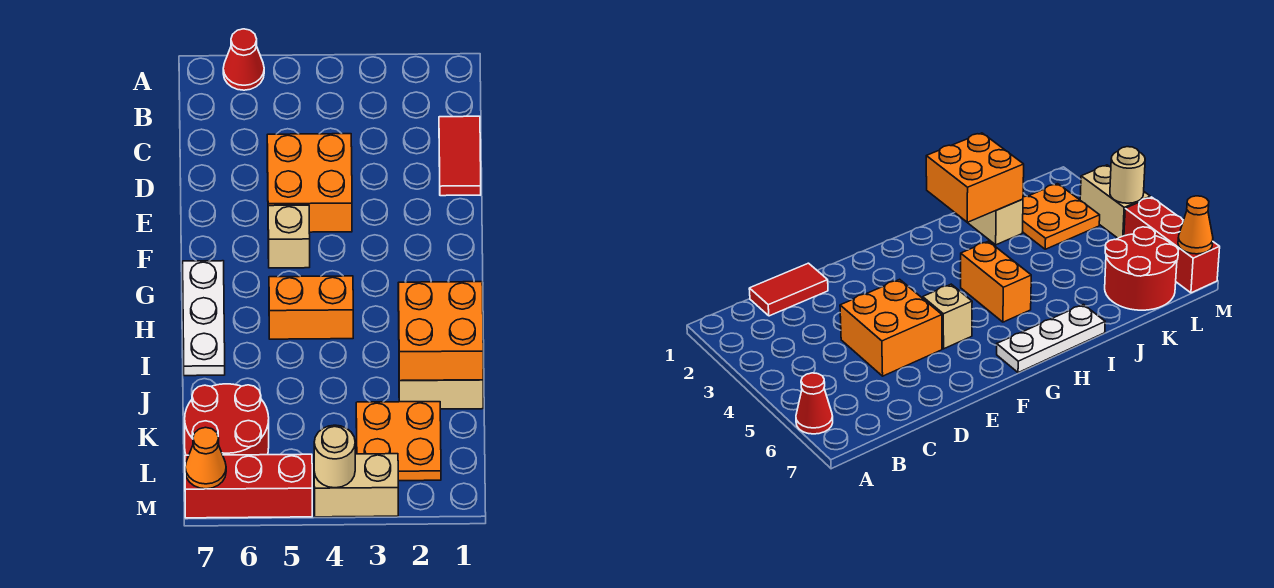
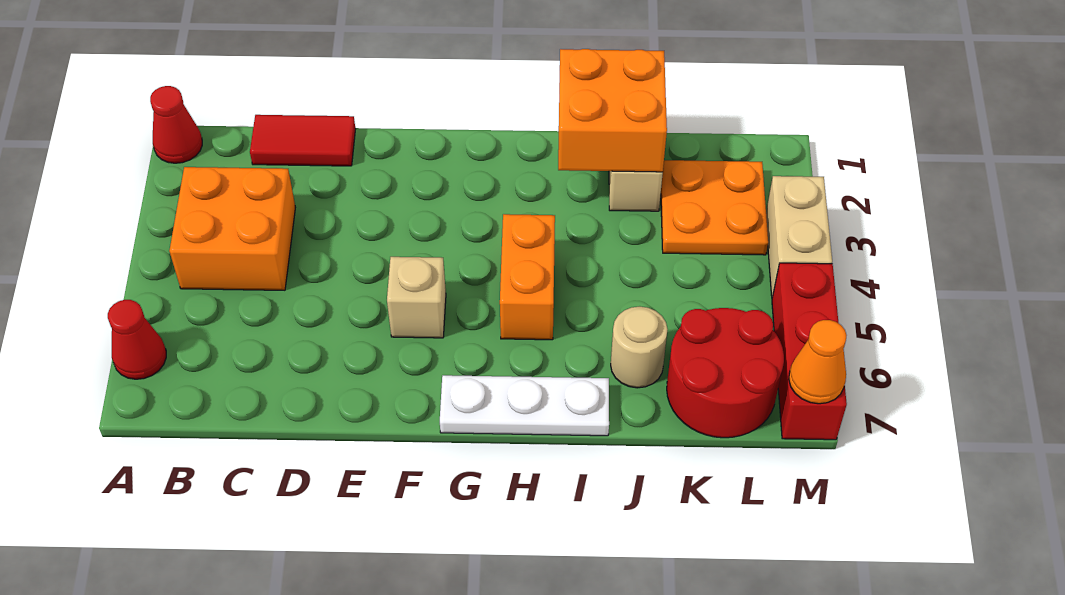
none -> red cone A1 level 1
orange brick D4:E5 level 1 -> orange brick B3:C4 level 1
tan round brick M4 level 2 -> tan round brick J6 level 1

